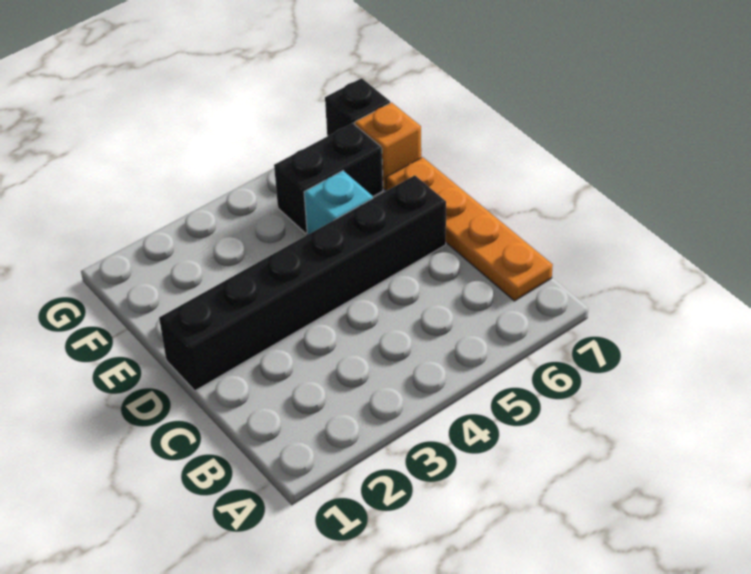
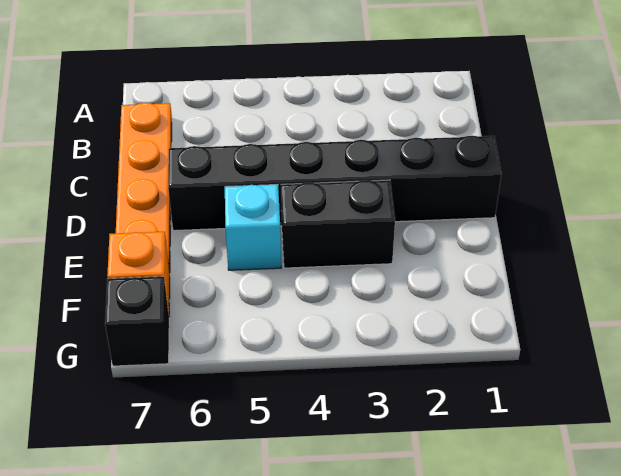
black brick F5:F6 level 1 -> black brick E3:E4 level 1

